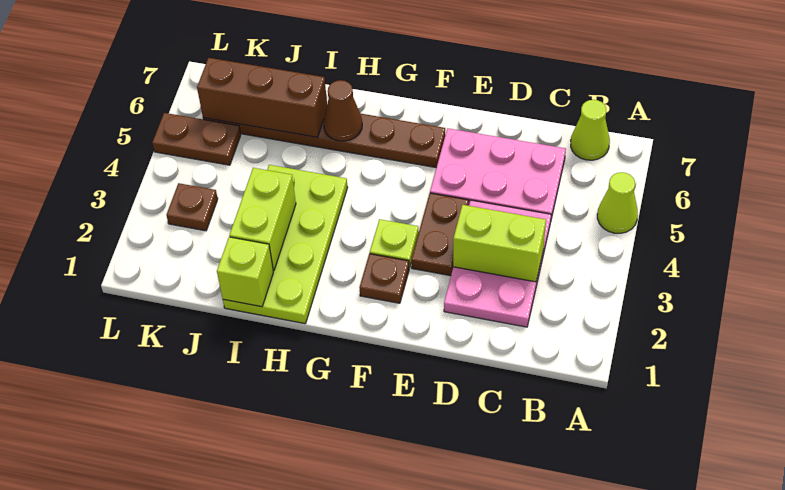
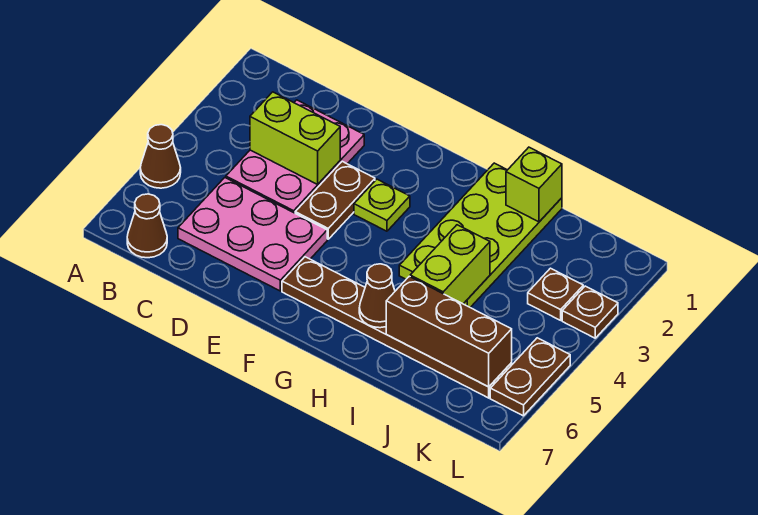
lime cone A5 level 1 -> brown cone A5 level 1
lime cone B7 level 1 -> brown cone B7 level 1
brown plate F2 level 1 -> brown plate L3 level 1
lime brick I2:I3 level 2 -> lime brick I4:I5 level 2
brown plate K5:L5 level 1 -> brown plate L5:L6 level 1

